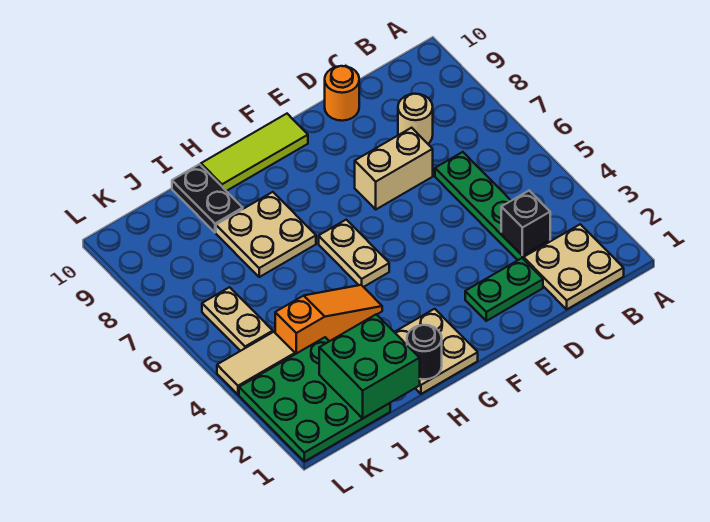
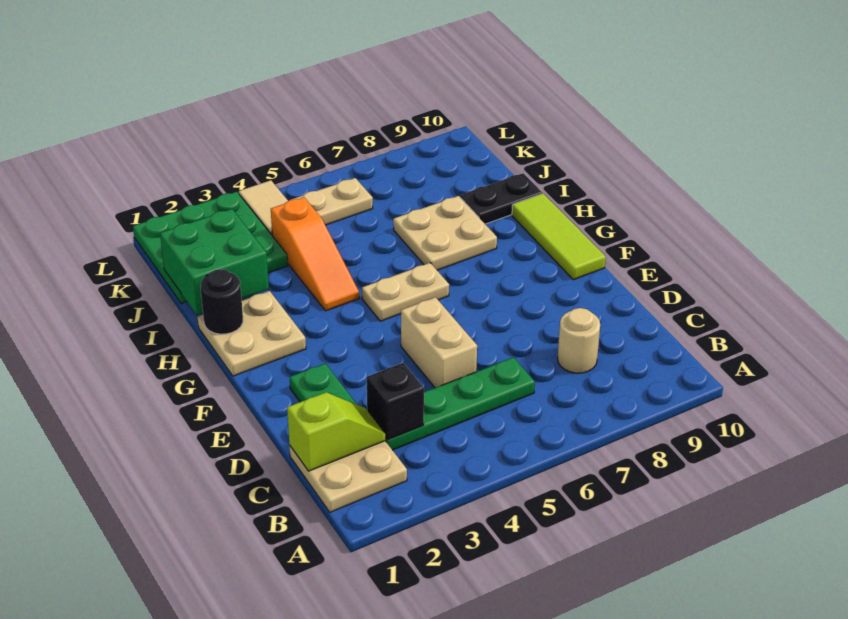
none -> lime slope C1:C2 level 2 top 1
tan brick D7:E7 level 1 -> tan brick D5:E5 level 1
orange round brick D10 level 1 -> none

